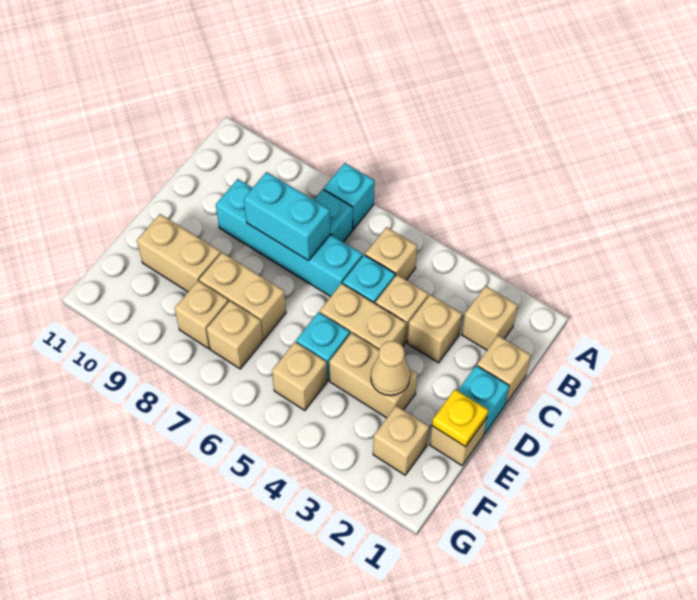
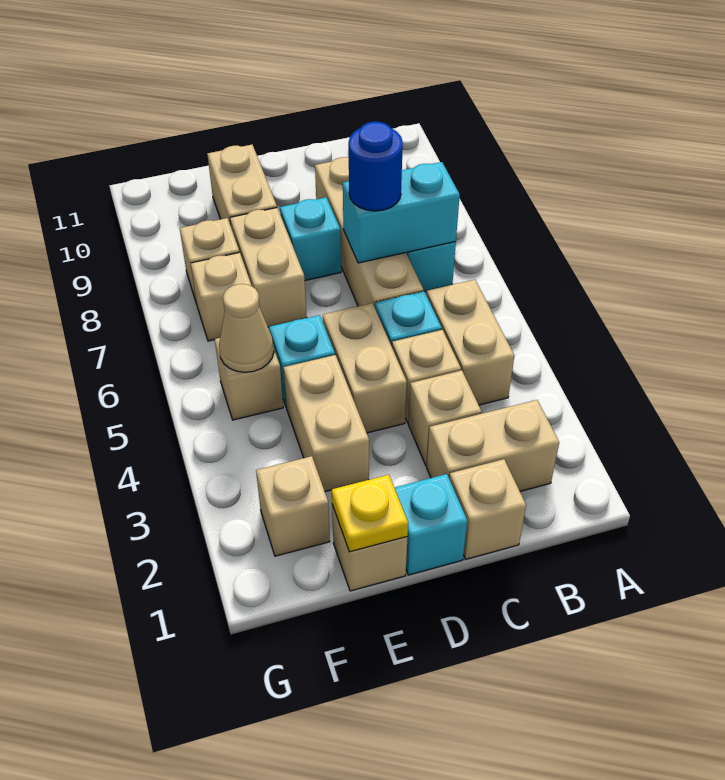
cyan brick A7 level 1 -> cyan brick D8 level 1
tan brick B2 level 1 -> tan brick B2:C2 level 1
tan brick B5 level 1 -> tan brick B4:B5 level 1
cyan brick C6:C9 level 1 -> tan brick C6:C9 level 1
cyan brick C7:C8 level 2 -> cyan brick B7:C7 level 2
none -> blue round brick C7 level 3
tan cone E3 level 2 -> tan cone F5 level 2

